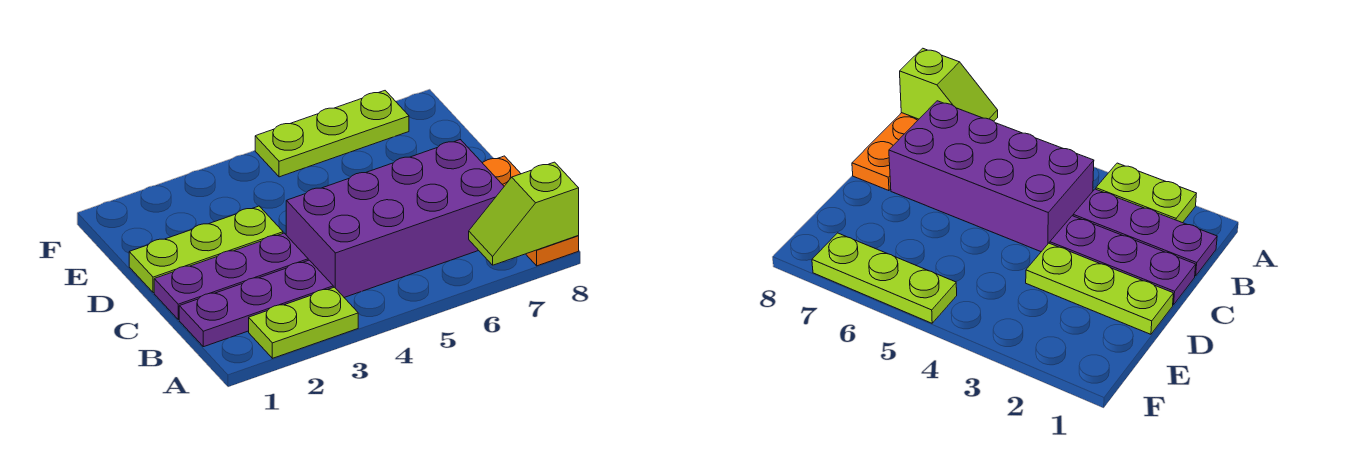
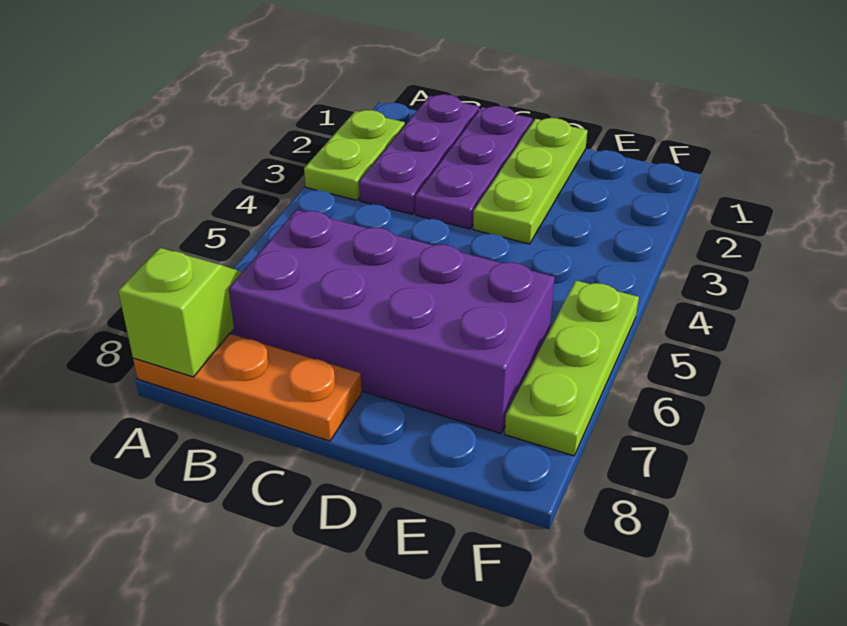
purple brick B4:C7 level 1 -> purple brick B6:E7 level 1

